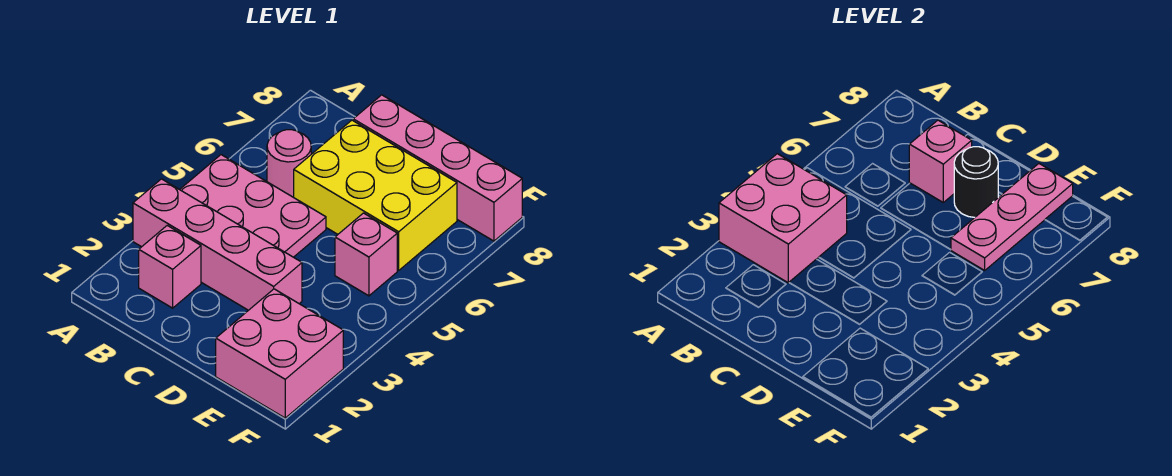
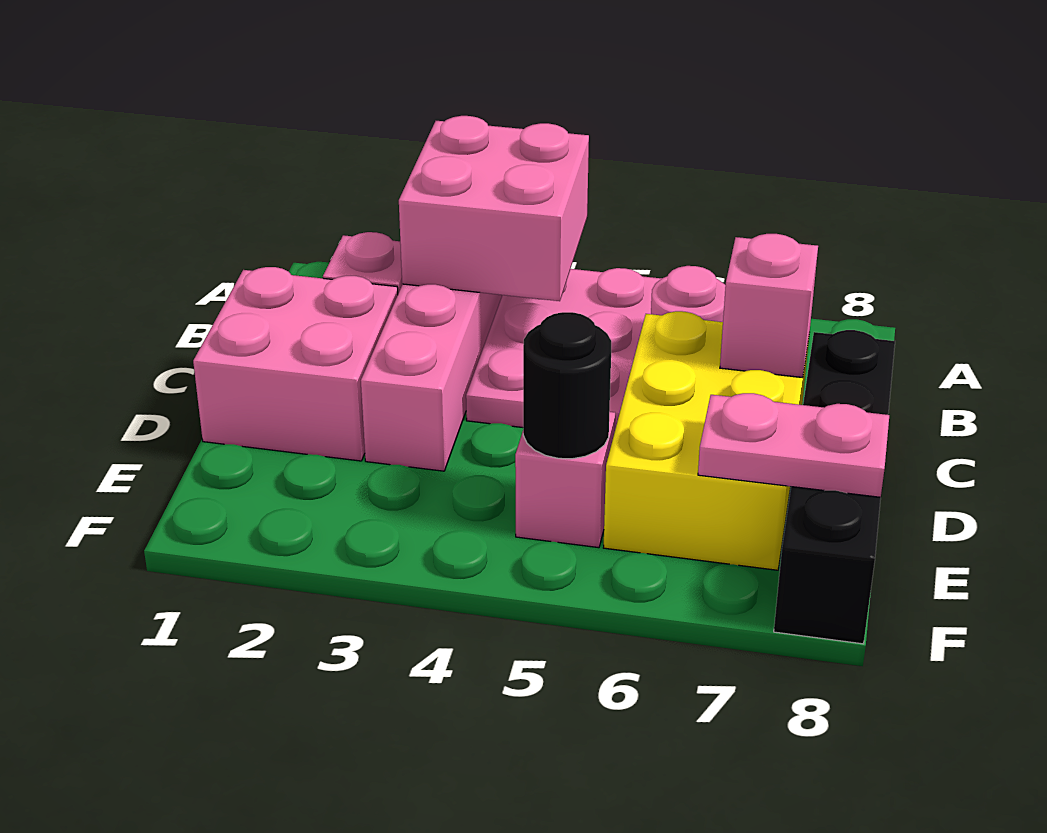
pink brick C8:F8 level 1 -> black brick C8:F8 level 1
black round brick D7 level 2 -> black round brick E5 level 2
pink brick E1:F2 level 1 -> pink brick C1:D2 level 1
pink plate E6:E8 level 2 -> pink plate E7:E8 level 2

